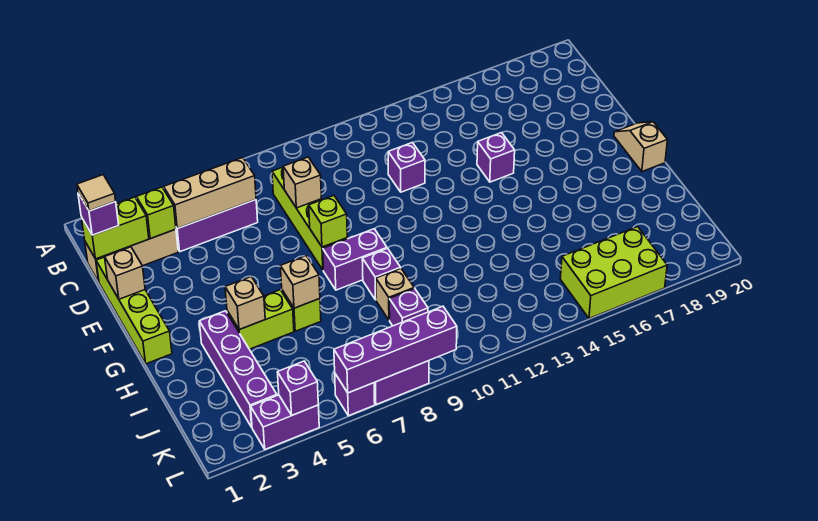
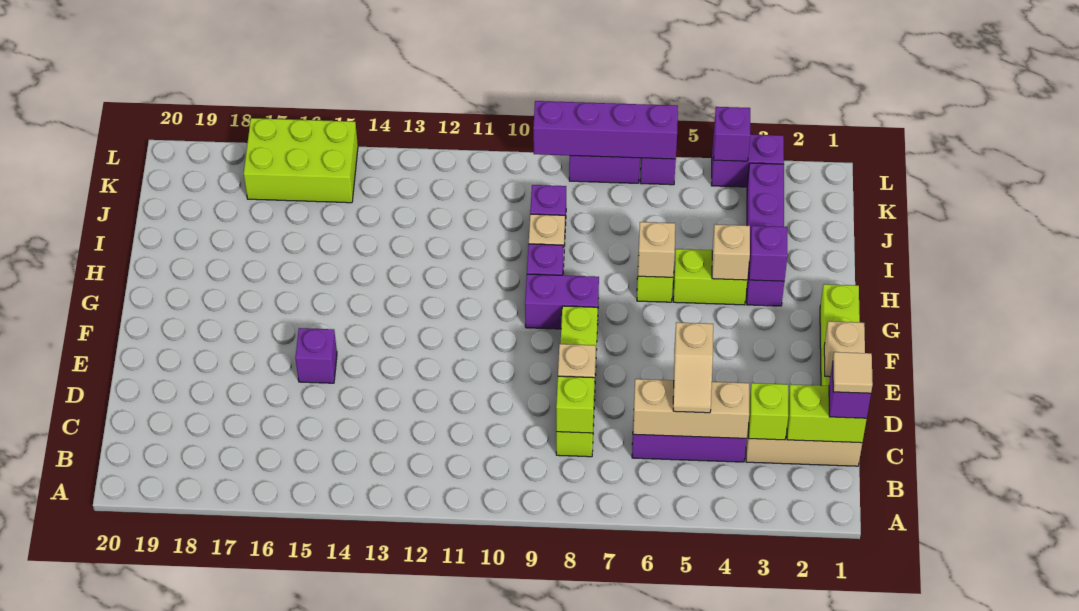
purple brick D12 level 1 -> purple brick H3 level 2
lime brick F8 level 2 -> lime brick C8 level 2
tan slope F20:G20 level 1 top G -> tan slope C5:D5 level 3 top D

